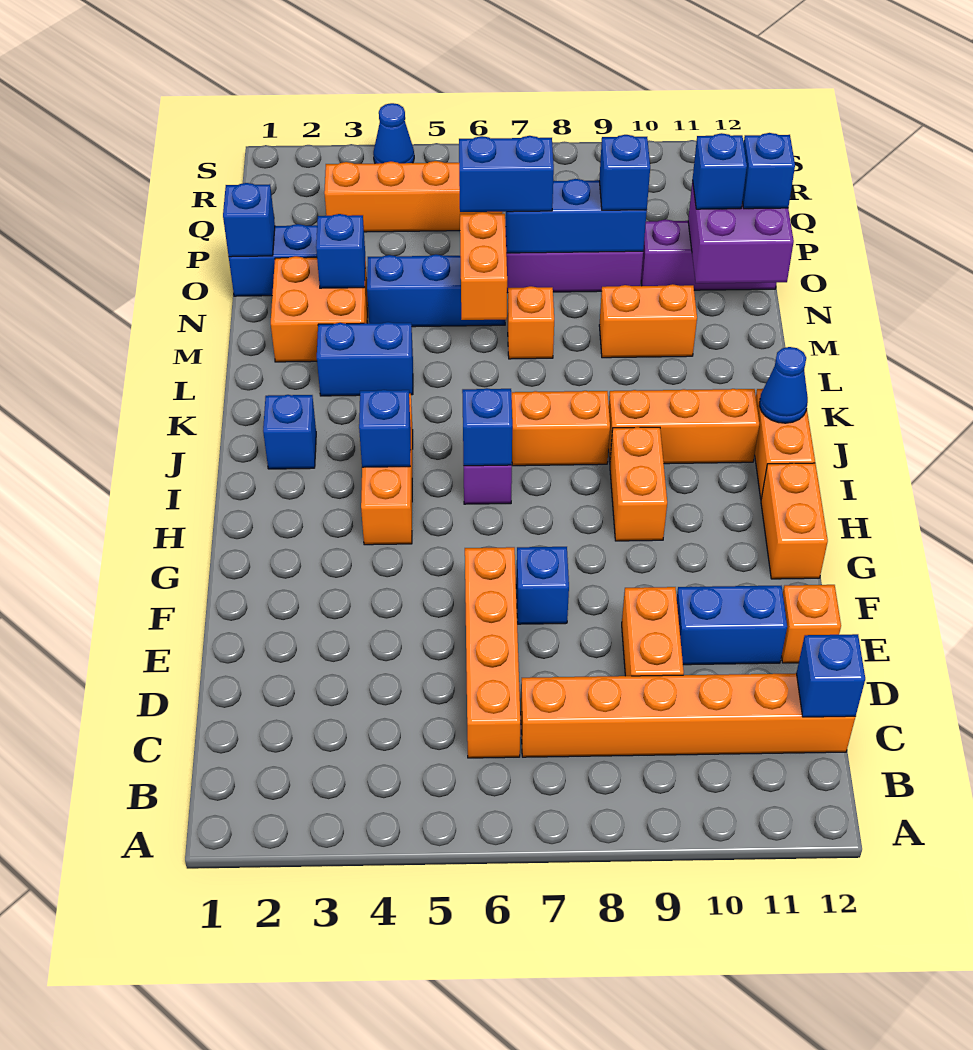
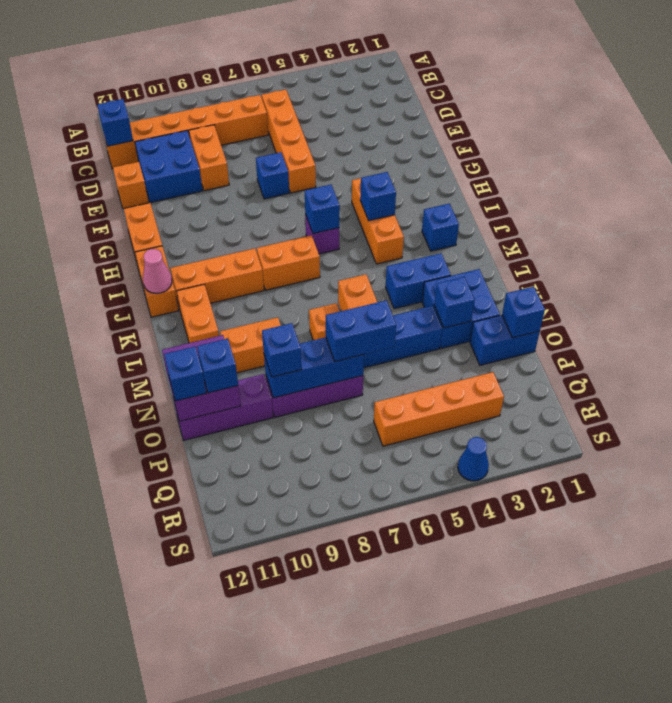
blue brick E10:E11 level 1 -> blue brick D10:E11 level 1
orange brick H9:I9 level 1 -> orange brick K11:L11 level 1
blue cone J12 level 2 -> pink cone J12 level 2
orange brick M2:N3 level 1 -> blue brick M2:N3 level 1

